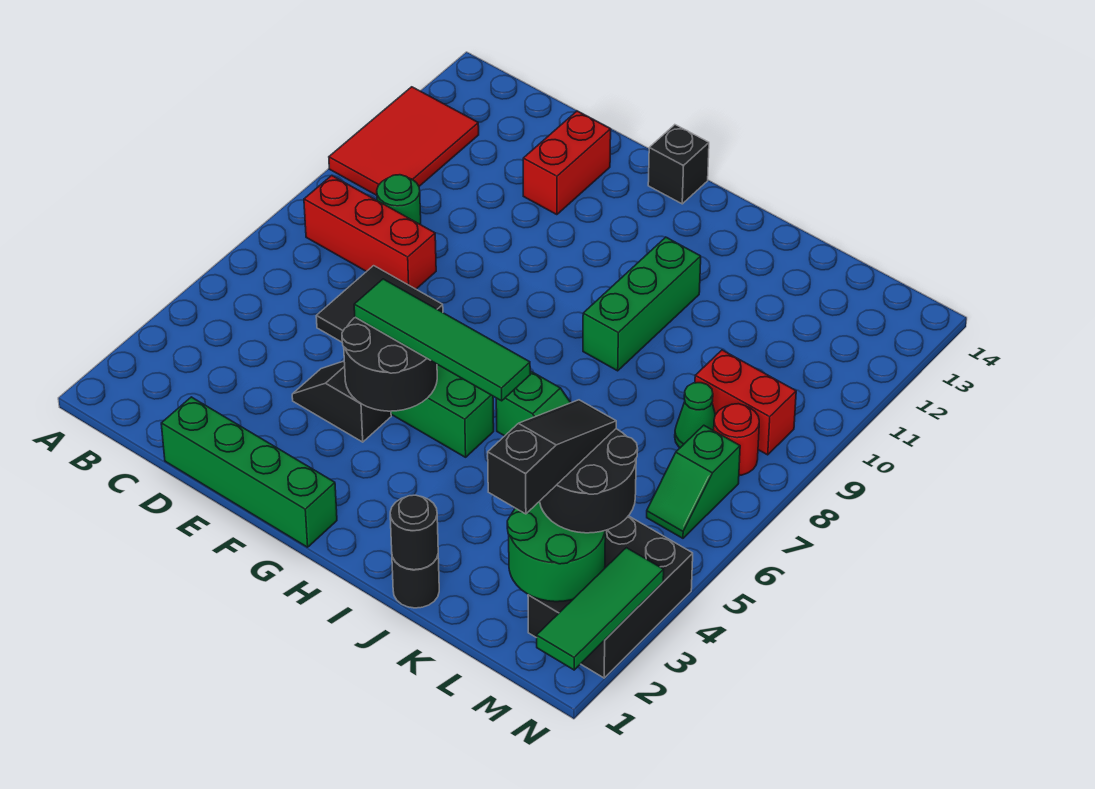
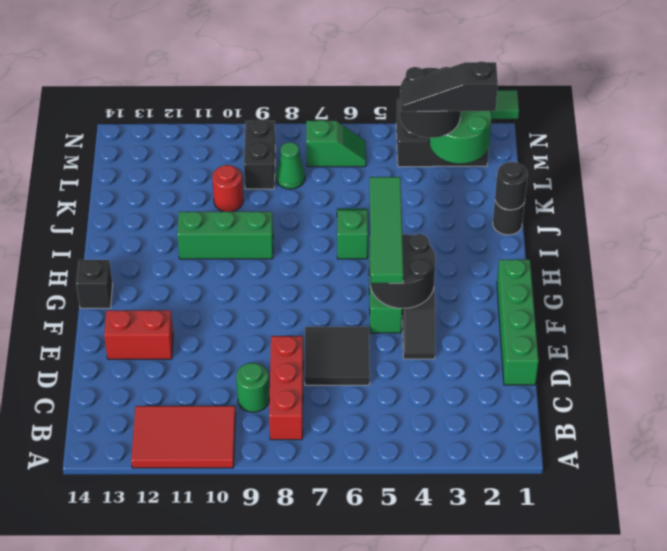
red brick L9:M9 level 1 -> black brick L9:M9 level 1
red round brick M8 level 1 -> red round brick K10 level 1

